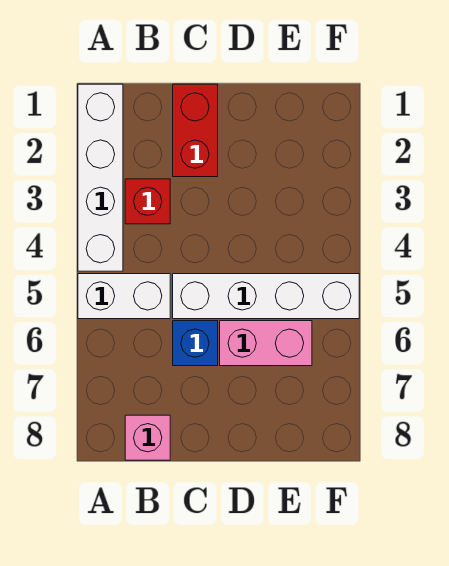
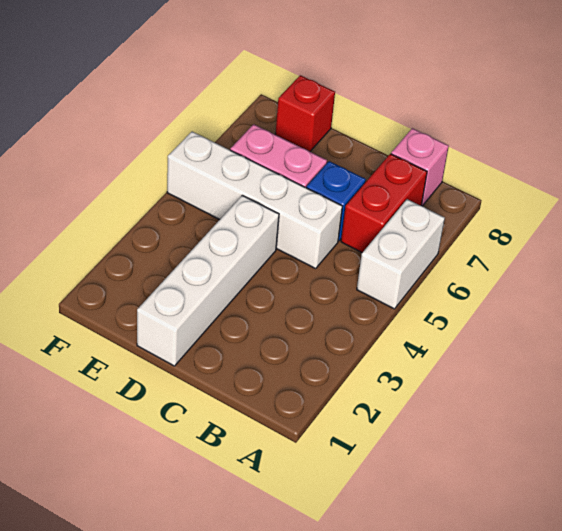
white brick A1:A4 level 1 -> white brick D1:D4 level 1
white brick A5:B5 level 1 -> white brick A5:A6 level 1
red brick B3 level 1 -> red brick E8 level 1
red brick C1:C2 level 1 -> red brick B6:B7 level 1

